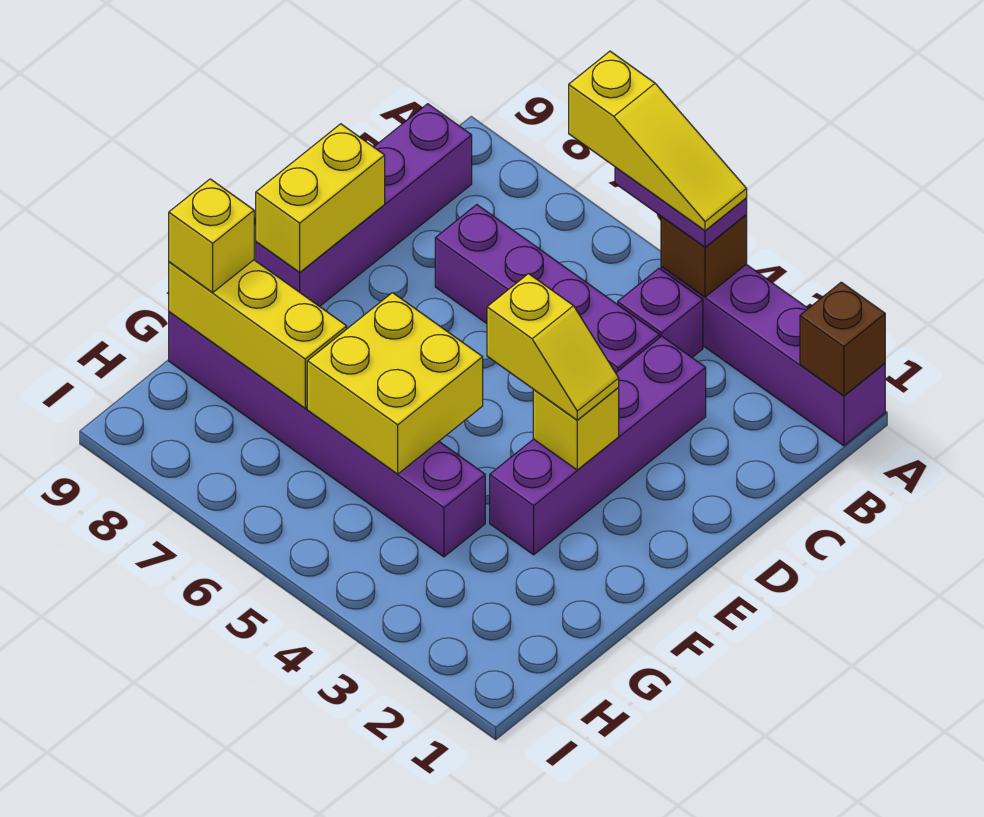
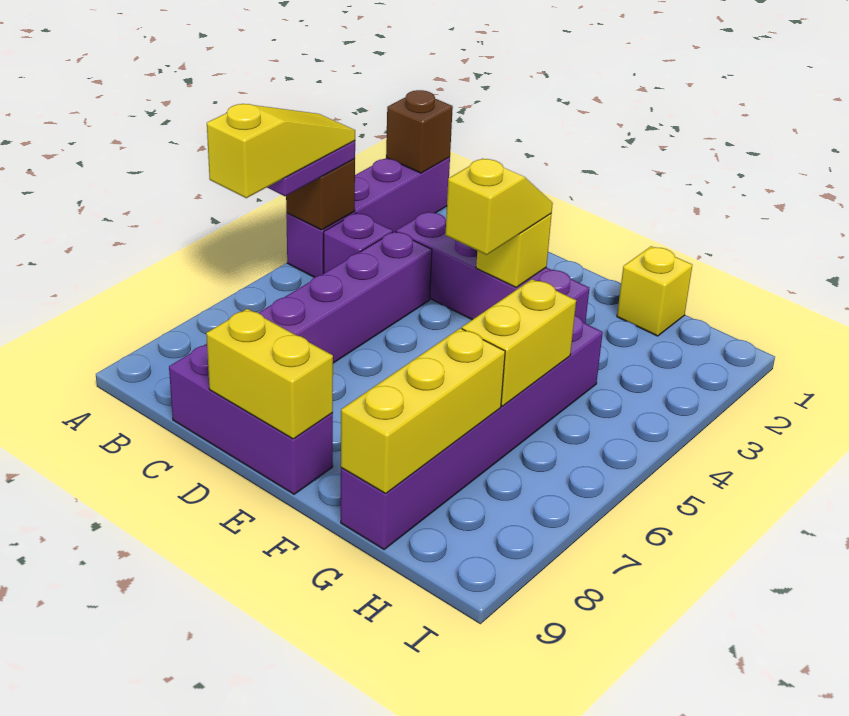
purple brick B9:E9 level 1 -> purple brick C9:E9 level 1
yellow brick F5:G6 level 2 -> yellow brick G5:G6 level 2
yellow brick G9 level 3 -> yellow brick G1 level 1

